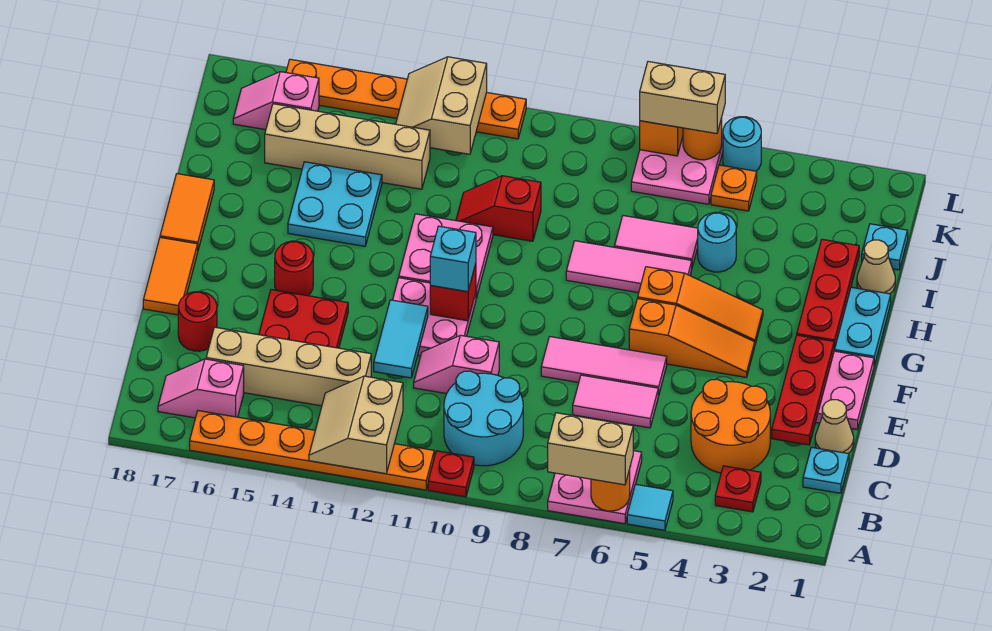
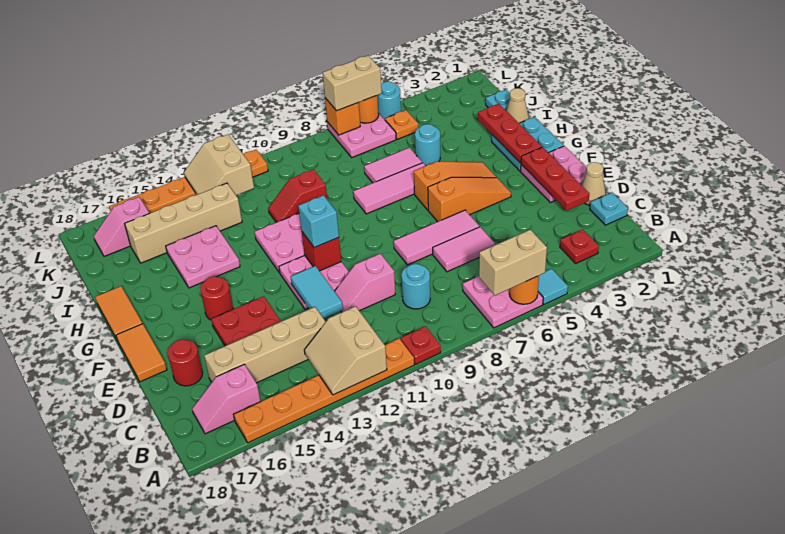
cyan round brick B9:C10 level 1 -> cyan round brick C9 level 1
orange round brick C3:D4 level 1 -> none
cyan plate H14:I15 level 1 -> pink plate H14:I15 level 1

